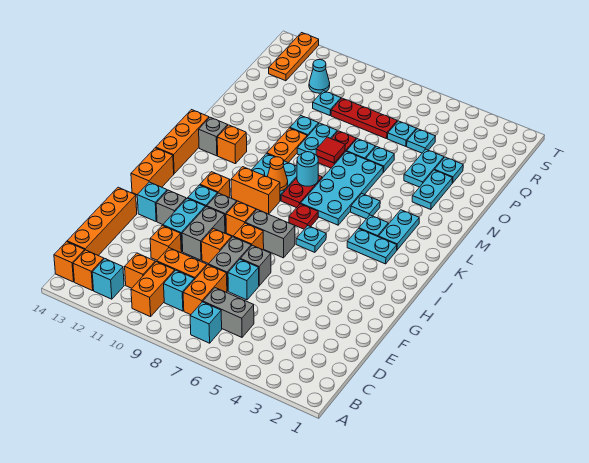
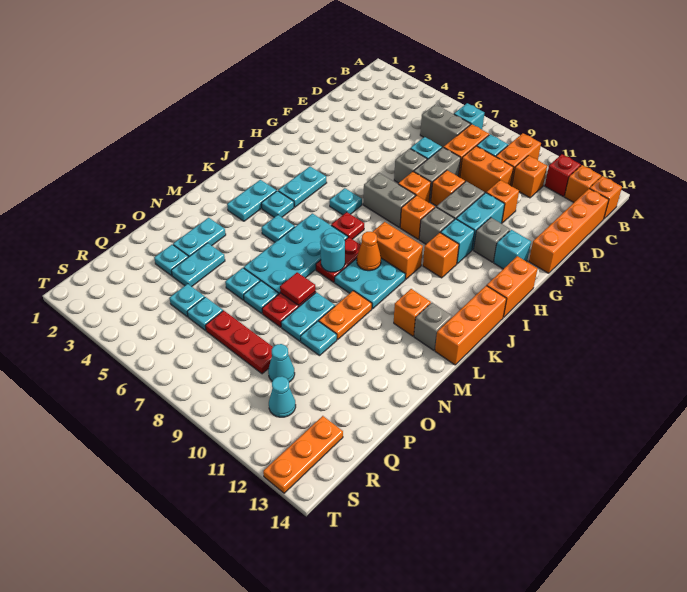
cyan brick B12 level 1 -> red brick B12 level 1
cyan plate J3:J4 level 1 -> cyan plate I4:J4 level 1
cyan plate Q10 level 1 -> cyan cone Q10 level 1

